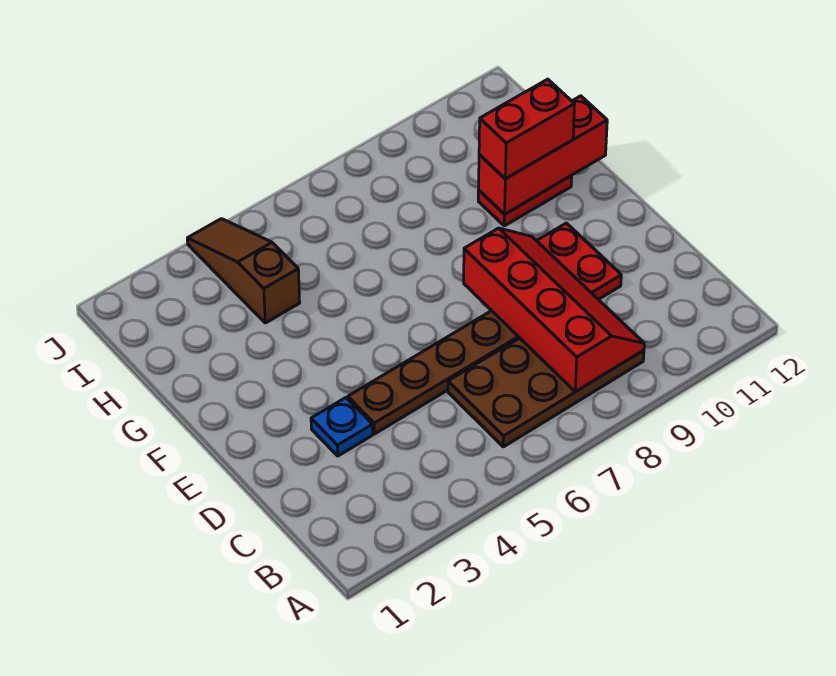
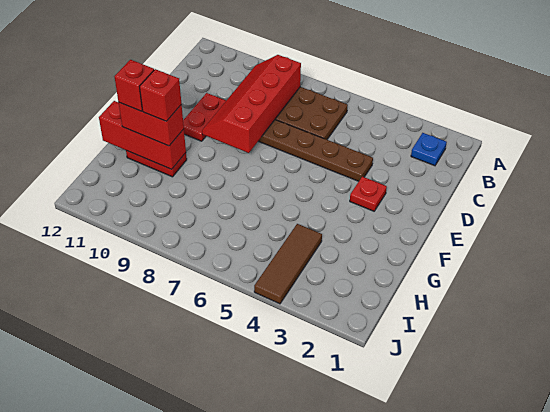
blue plate D3 level 1 -> blue plate B2 level 1
none -> red plate E3 level 1
none -> red brick G10 level 4
none -> red brick G11 level 4
brown slope H4:J4 level 1 top H -> brown tile H4:J4 level 1

